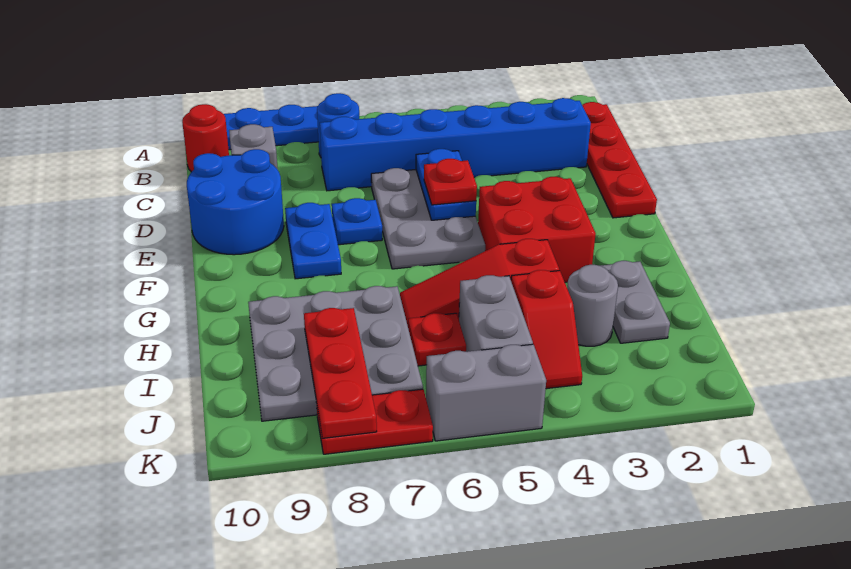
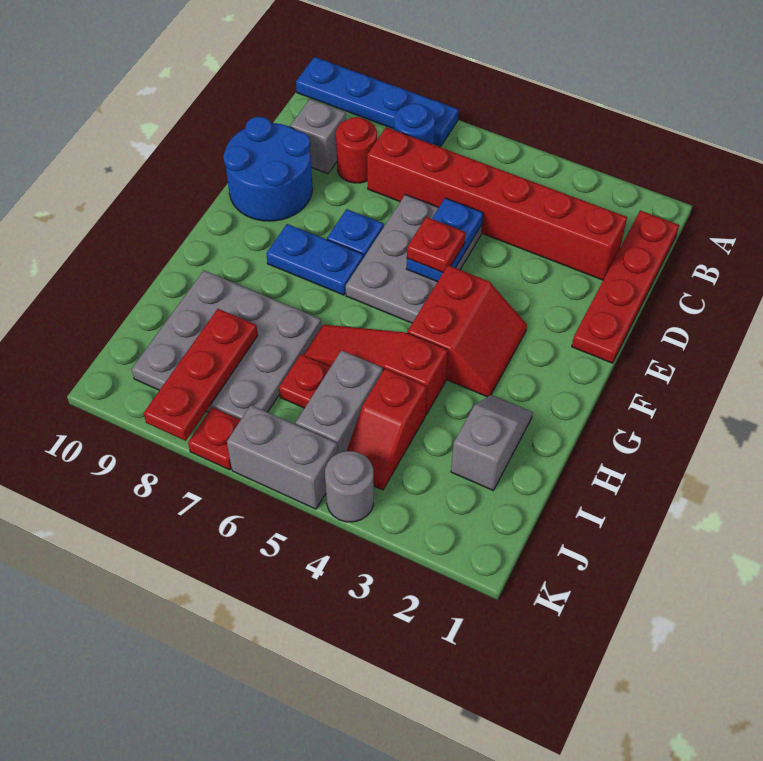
red round brick B10 level 1 -> red round brick C8 level 1
blue brick C2:C7 level 1 -> red brick C2:C7 level 1
blue plate E8:F8 level 1 -> blue plate F7:F8 level 1
red brick F3:G4 level 1 -> red slope F3:G4 level 1 top 4
grey plate H2:I2 level 1 -> grey slope H2:I2 level 1 top I
grey round brick I3 level 1 -> grey round brick K4 level 1
red plate K7:K8 level 1 -> red plate K7 level 1

